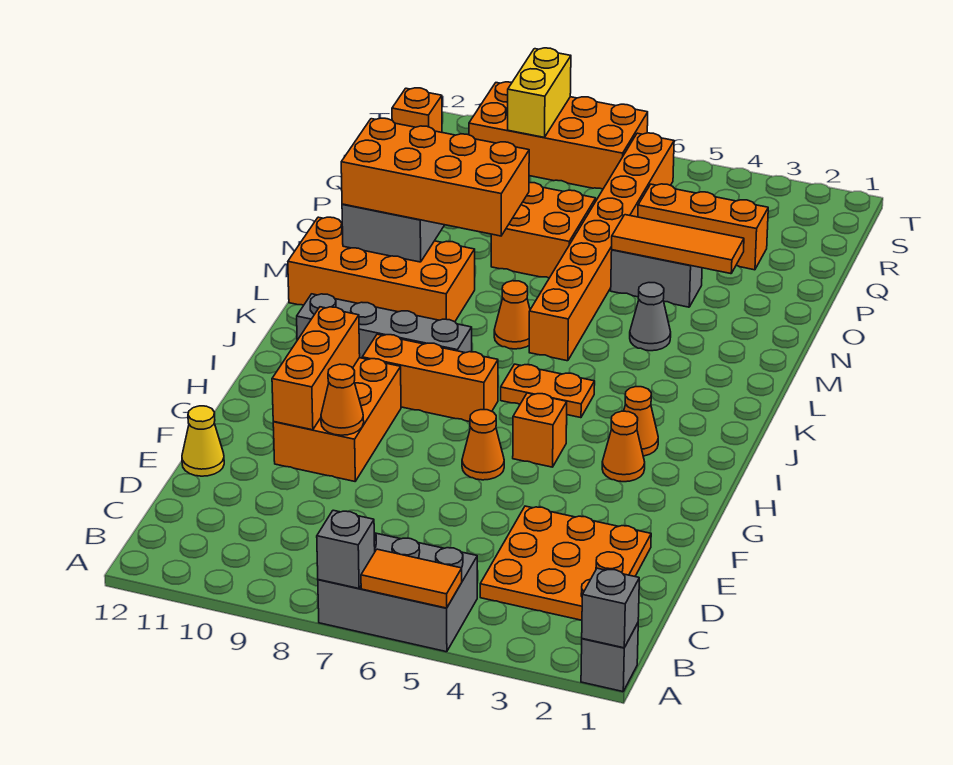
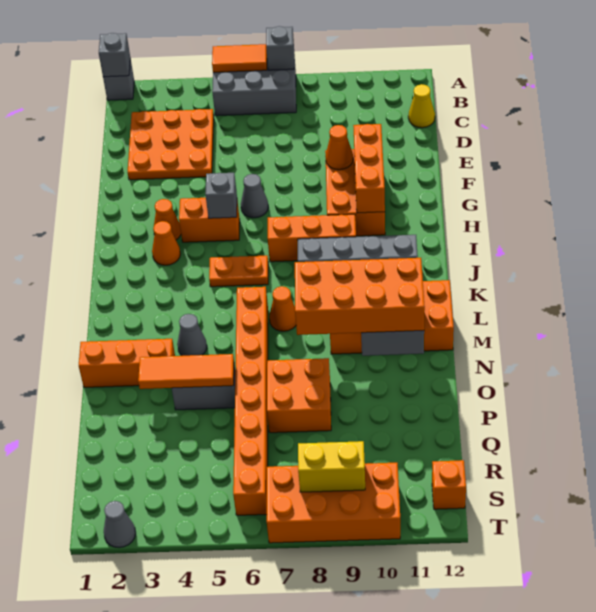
yellow cone E12 level 1 -> yellow cone C12 level 1
orange cone G6 level 1 -> grey cone G6 level 1
orange brick H5 level 1 -> orange brick H4:H5 level 1
none -> grey brick H5 level 2
orange brick Q3:Q5 level 1 -> orange brick N1:N3 level 1
yellow brick S9:T9 level 2 -> yellow brick S8:S9 level 2
none -> grey cone T2 level 1

